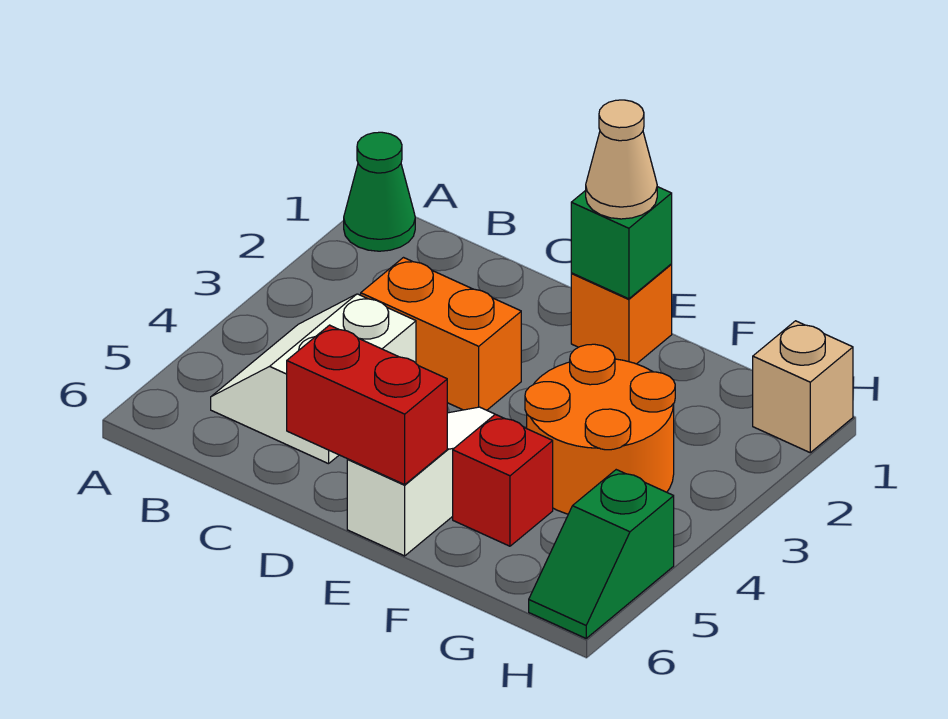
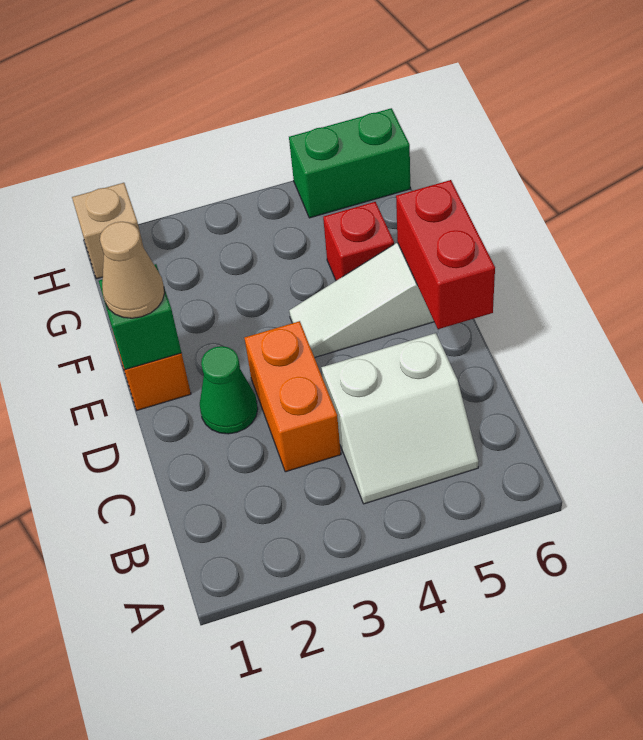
green cone A1 level 1 -> green cone D2 level 1
orange round brick F3:G4 level 1 -> none
green slope H5:H6 level 1 top 5 -> green brick H5:H6 level 1

